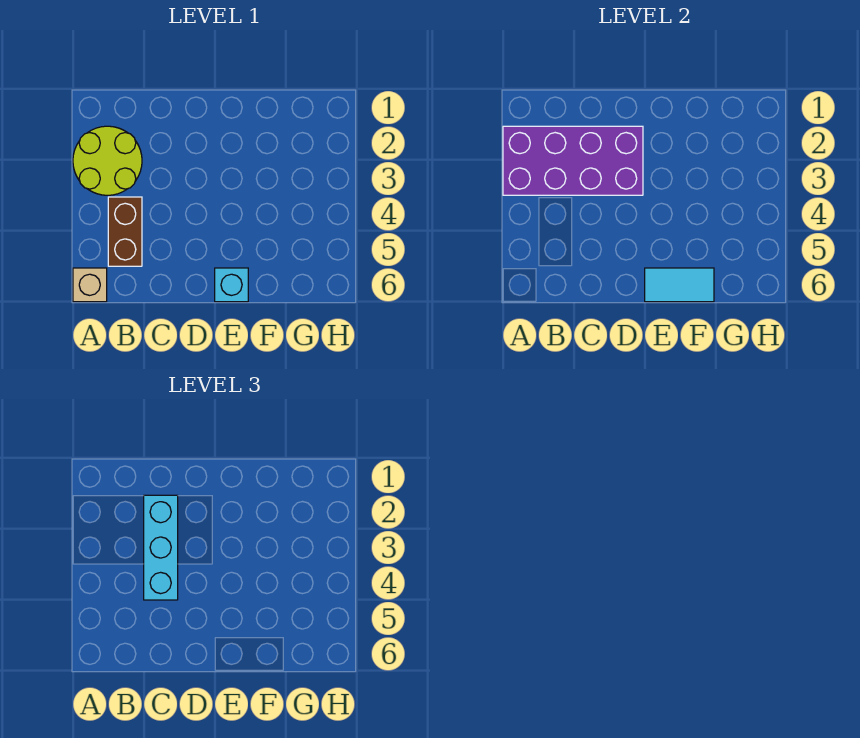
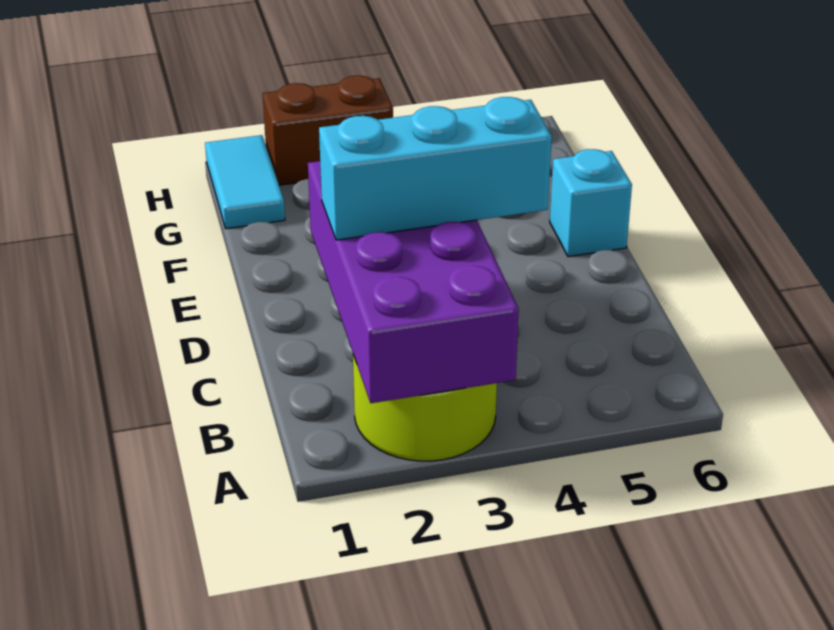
tan brick A6 level 1 -> none
brown brick B4:B5 level 1 -> brown brick H2:H3 level 1
cyan tile E6:F6 level 2 -> cyan tile G1:H1 level 1

